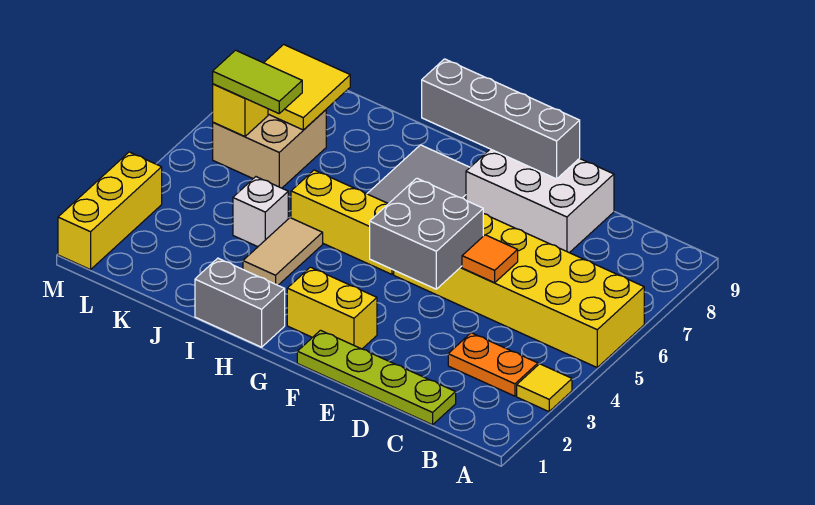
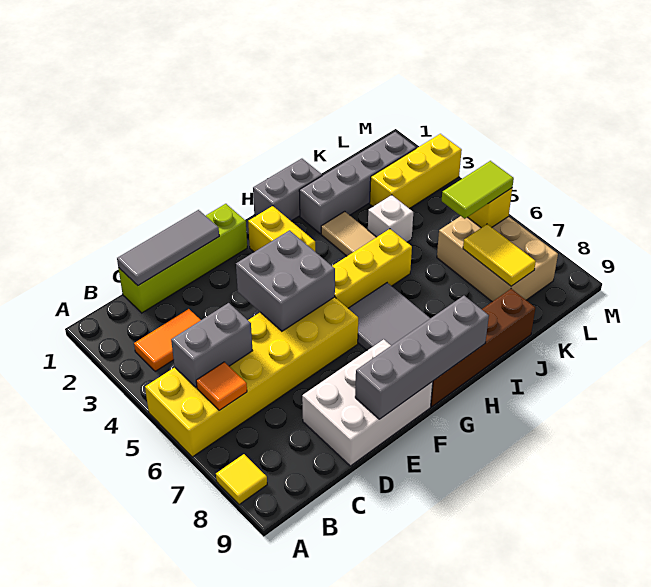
yellow tile A3 level 1 -> yellow tile A8 level 1
orange plate B3:C3 level 1 -> orange tile B3:C3 level 1
none -> grey brick B5:C5 level 2
lime plate C1:F1 level 1 -> lime brick C1:F1 level 1
none -> grey tile C1:E1 level 2
orange tile D5 level 2 -> orange tile B6 level 2
yellow brick F2:G2 level 1 -> yellow brick G2:G3 level 1
none -> brown brick G9:J9 level 1
none -> grey brick I2:L2 level 1
tan brick K6:L7 level 1 -> tan brick K6:L8 level 1
yellow tile K7:L8 level 2 -> yellow tile K7:K8 level 2
yellow brick M1:M3 level 1 -> yellow brick K3:M3 level 1

